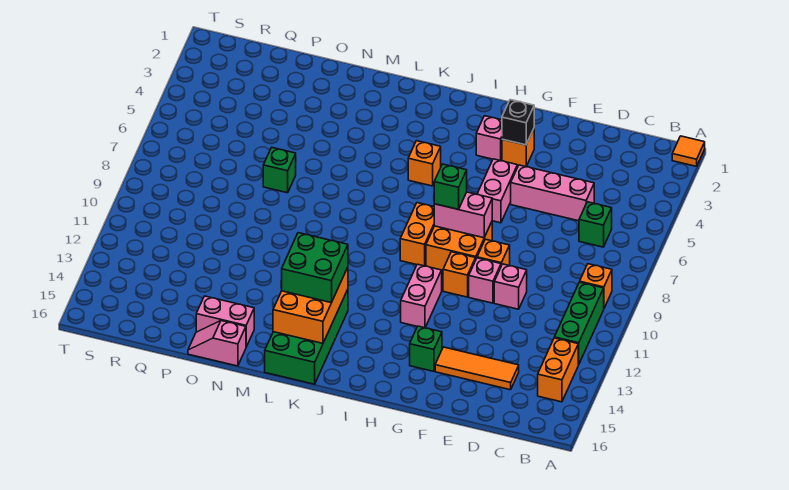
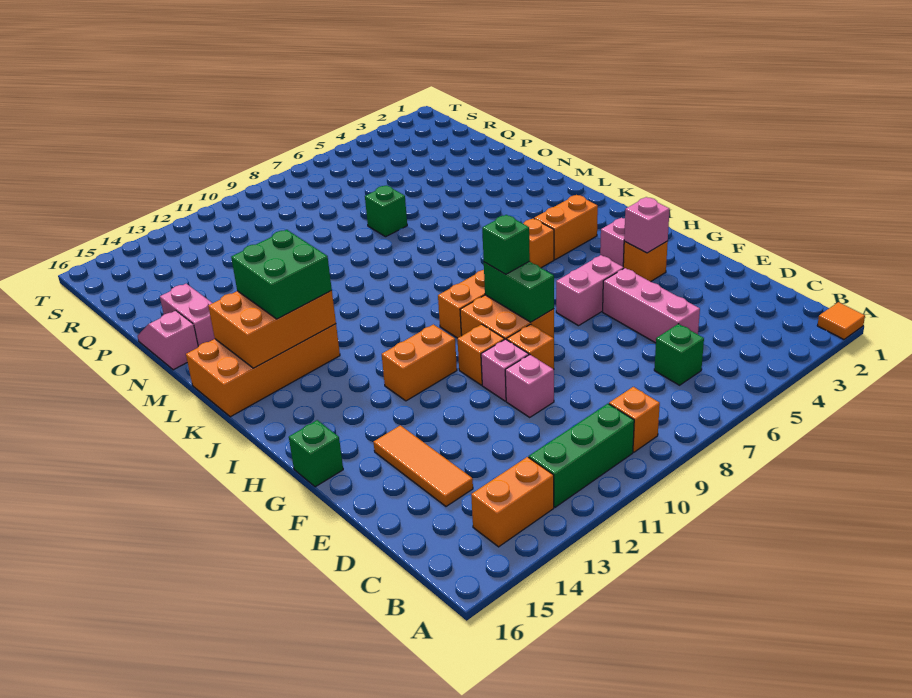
black brick G3 level 2 -> pink brick G3 level 2
pink brick G8:H8 level 2 -> green brick G8:H8 level 2
green brick G14 level 1 -> green brick G16 level 1
pink brick H11:H12 level 1 -> orange brick H11:H12 level 1
none -> orange brick J3:J4 level 1
green brick K13:L16 level 1 -> orange brick K13:L16 level 1

